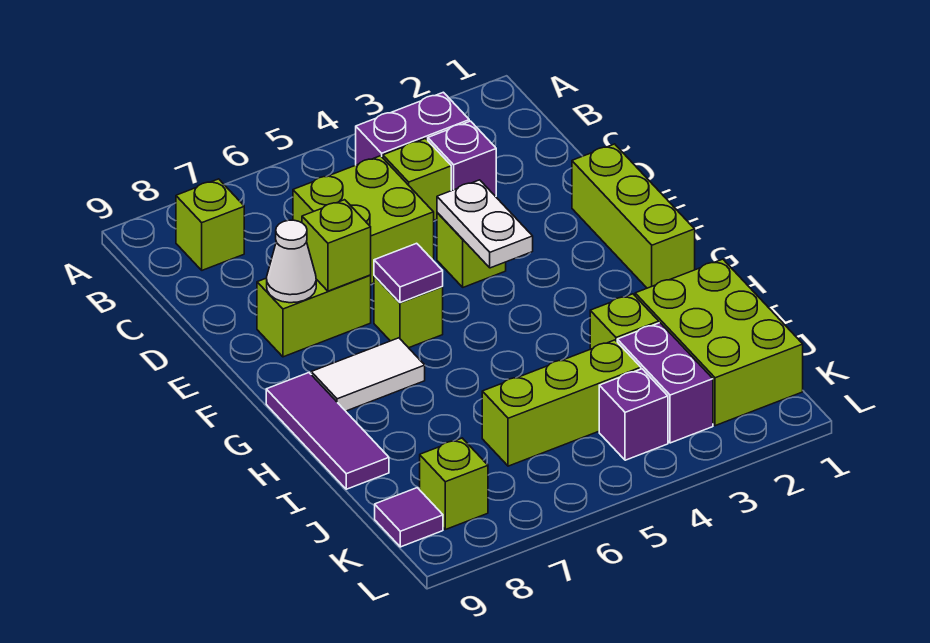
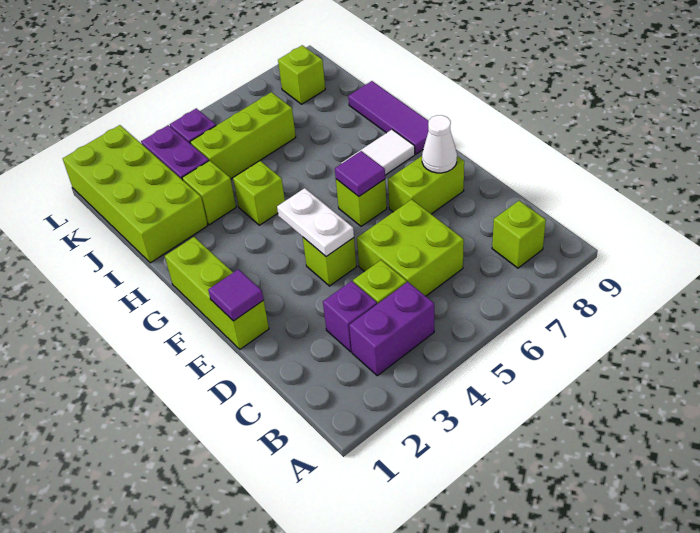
lime brick E7 level 2 -> lime brick H4 level 1
lime brick I1:K2 level 1 -> lime brick I1:L2 level 1
purple tile K9 level 1 -> purple tile E1 level 2

